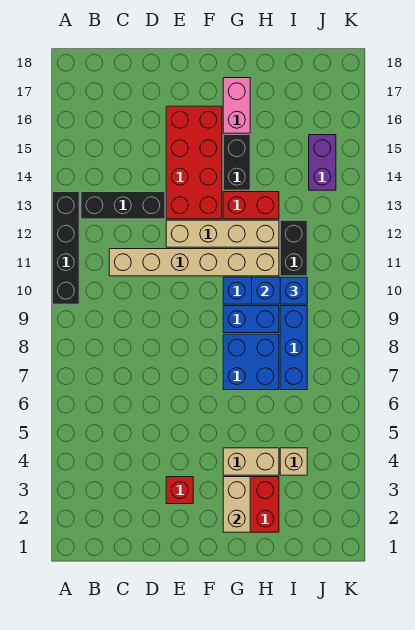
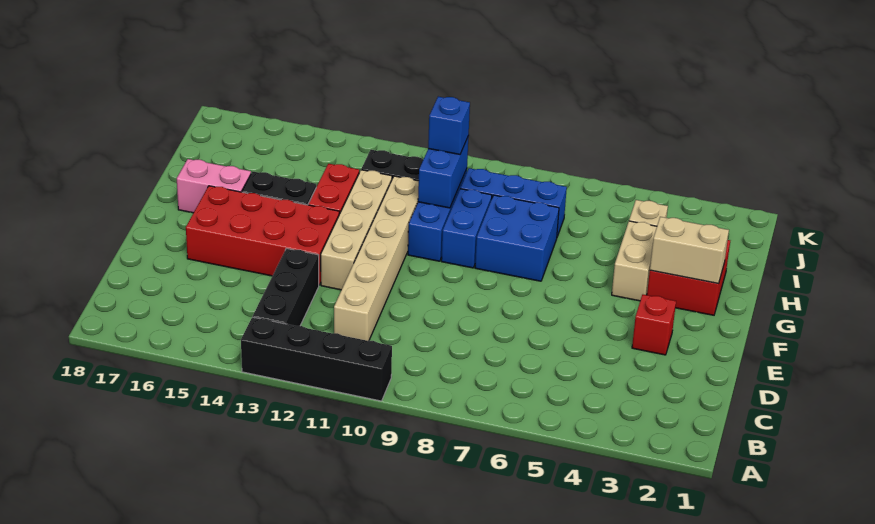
purple brick J14:J15 level 1 -> none

